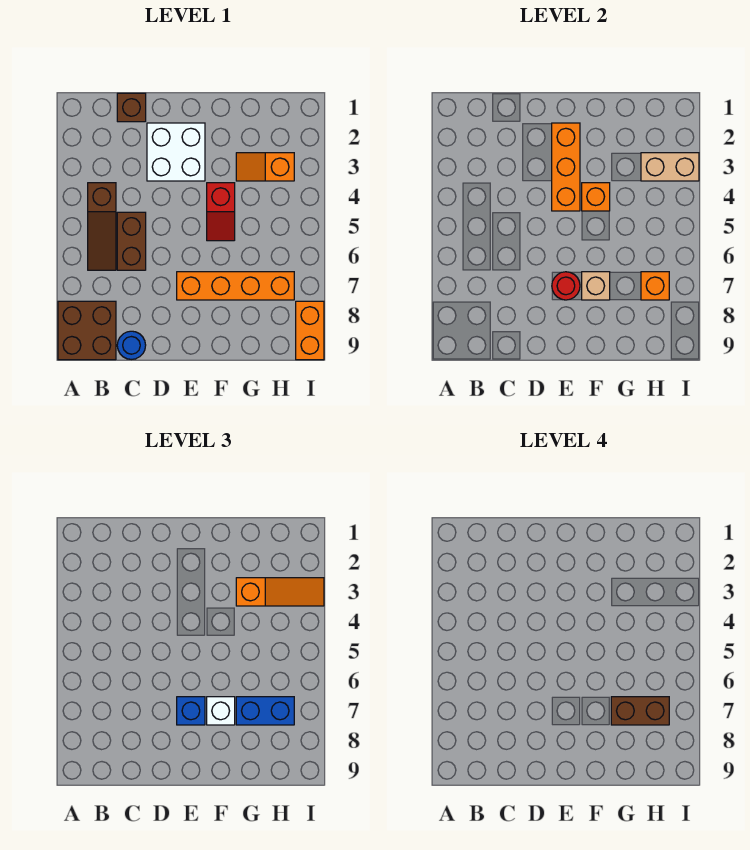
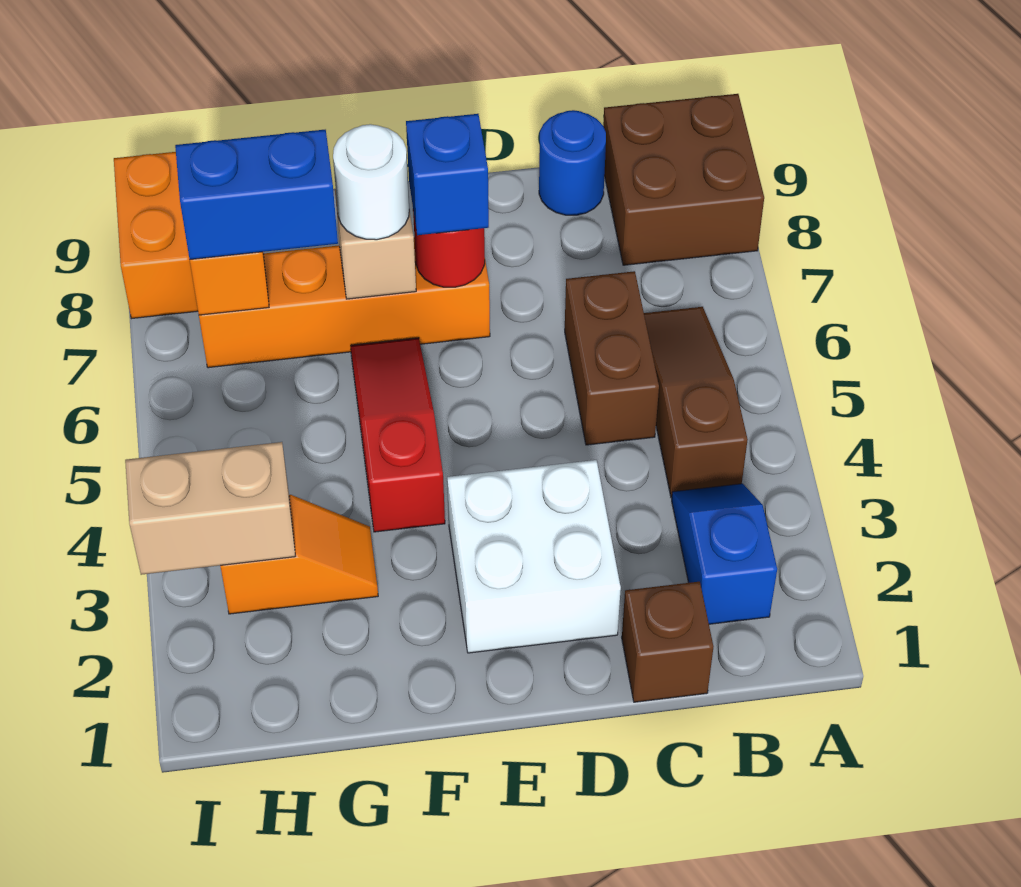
none -> blue slope B2:B3 level 1 top 2
orange brick E2:E4 level 2 -> none
red slope F4:F5 level 1 top 4 -> red slope F4:F6 level 1 top 4
orange brick F4 level 2 -> none
white brick F7 level 3 -> white round brick F7 level 3
orange slope G3:I3 level 3 top G -> none
brown brick G7:H7 level 4 -> none

